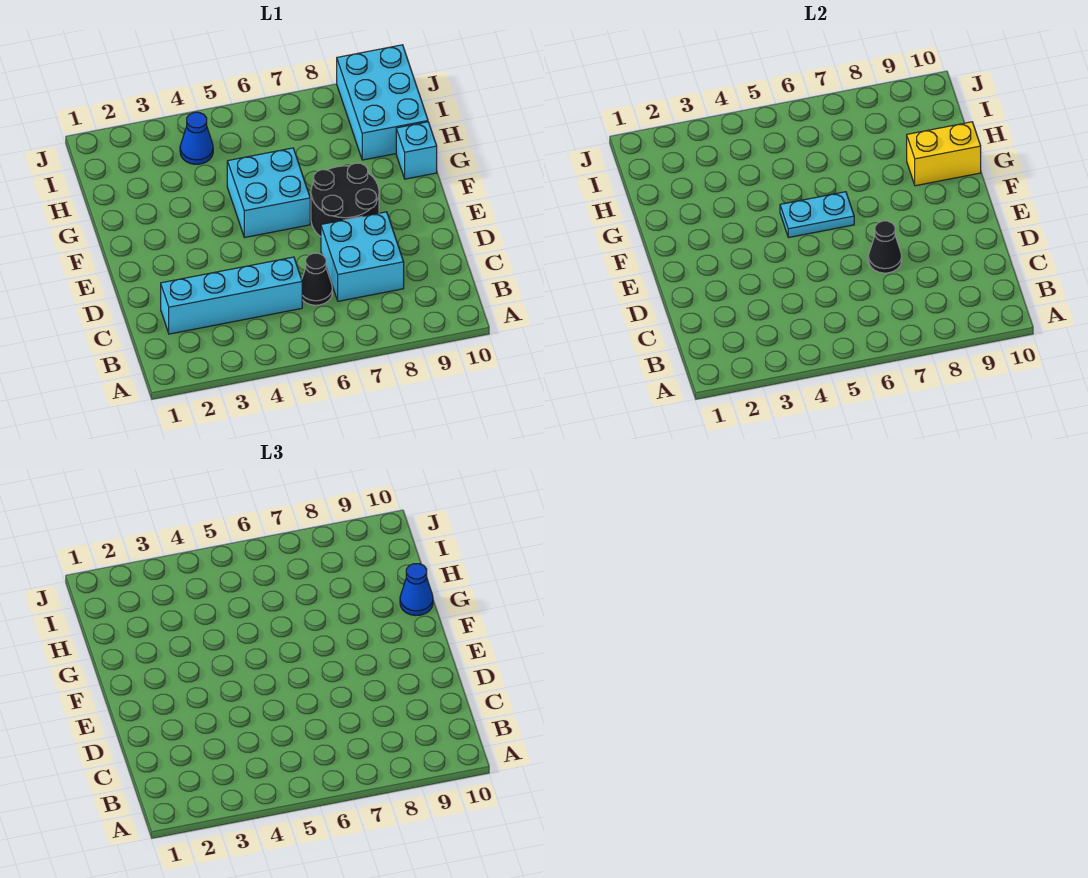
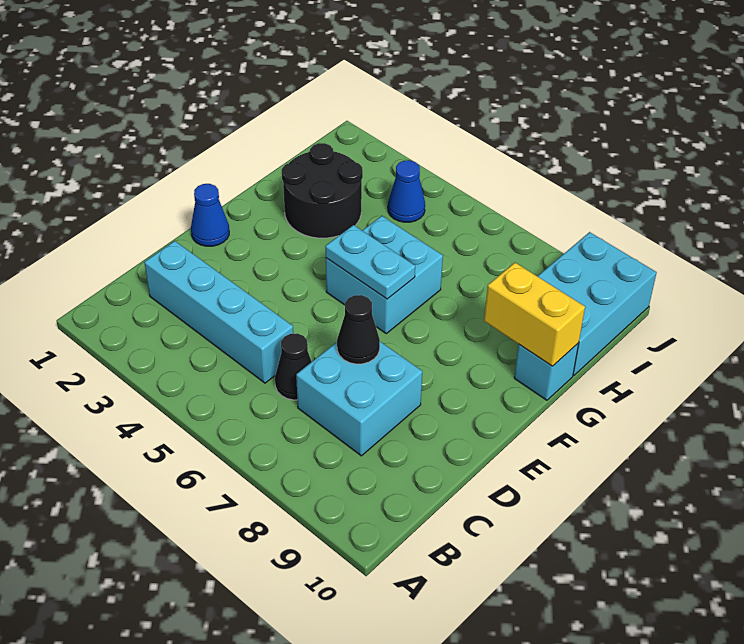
black round brick E7:F8 level 1 -> black round brick G2:H3 level 1
blue cone G10 level 3 -> blue cone E1 level 1

